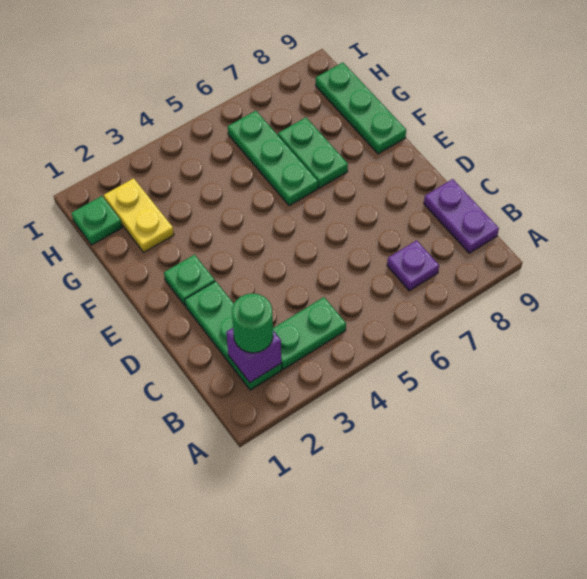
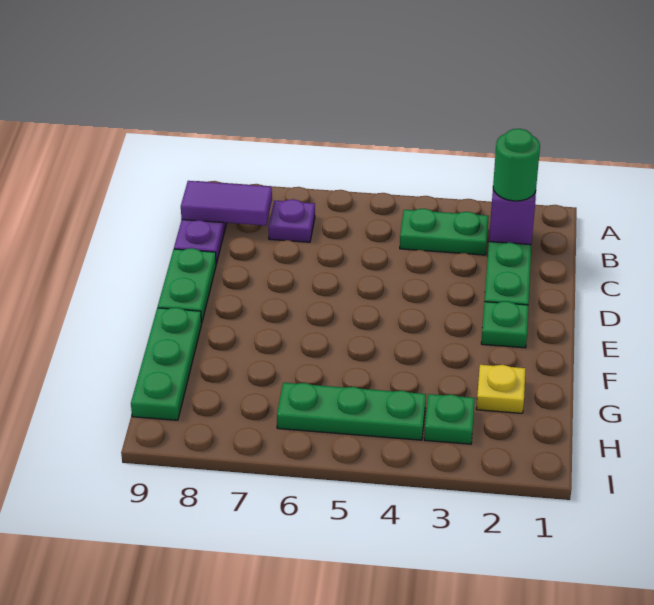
none -> purple tile B8:B9 level 2
green plate F6:H6 level 1 -> green plate H4:H6 level 1
green plate F7:G7 level 1 -> green plate D9:E9 level 1
yellow plate G2:H2 level 1 -> yellow plate G2 level 1
green plate H1 level 1 -> green plate H3 level 1

